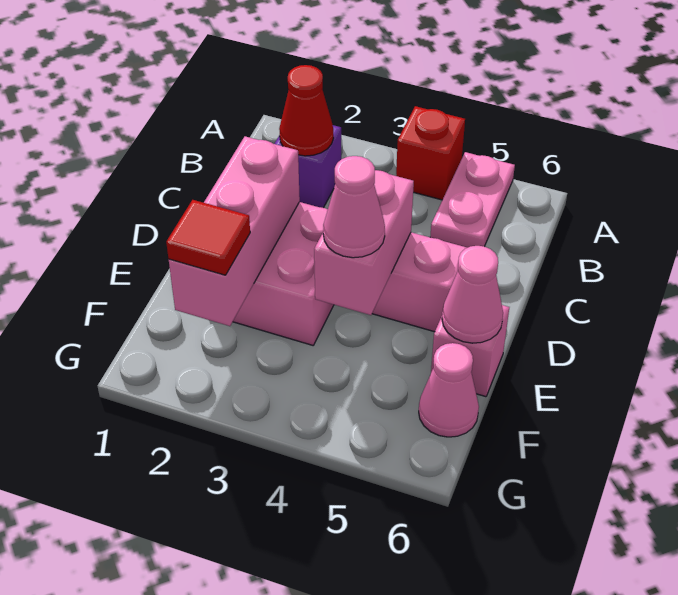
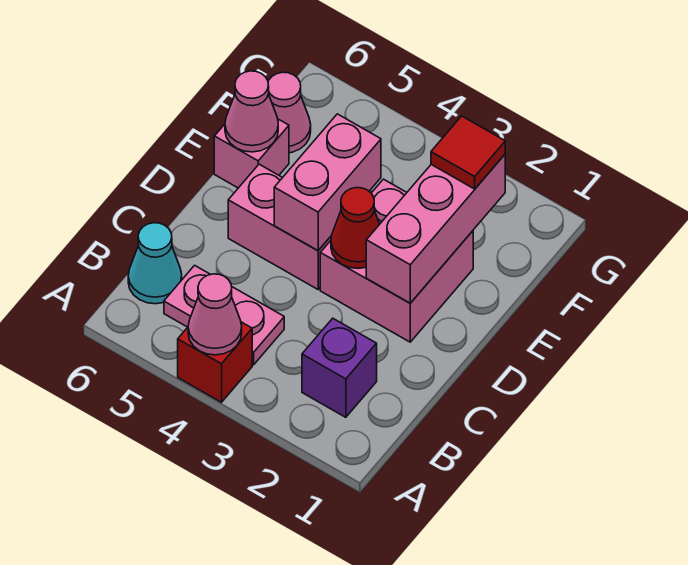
pink plate A5:B5 level 1 -> pink plate B4:B5 level 1
red cone B2 level 2 -> red cone D3 level 2
none -> cyan cone B6 level 1
pink cone E4 level 3 -> pink cone A4 level 2

